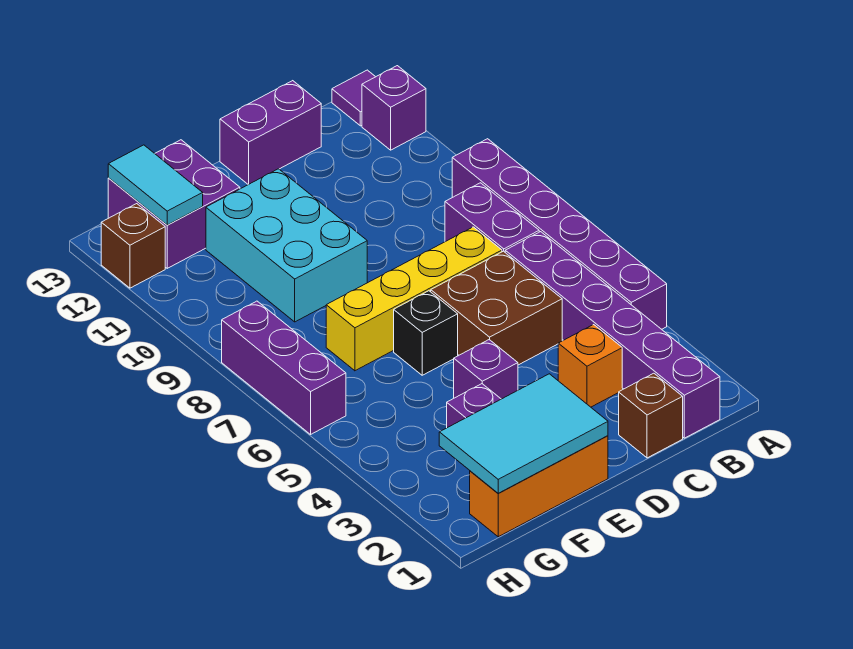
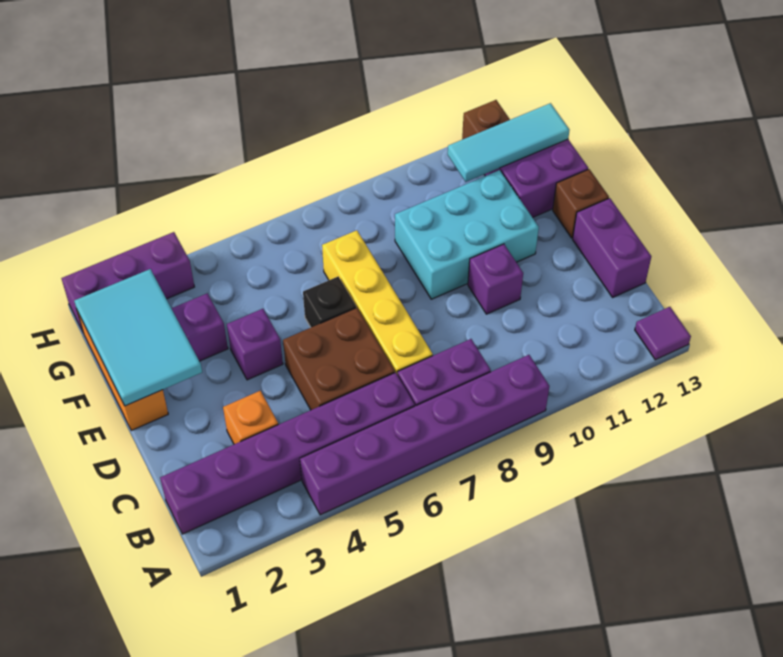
purple brick A12 level 1 -> purple brick D10 level 1
brown brick C1 level 1 -> brown brick E13 level 1
cyan tile G12:G13 level 2 -> cyan tile G11:G13 level 2
purple brick H6:H8 level 1 -> purple brick H1:H3 level 1

